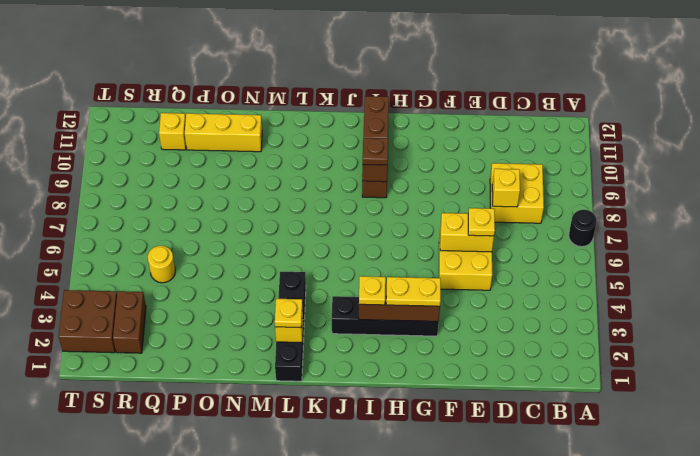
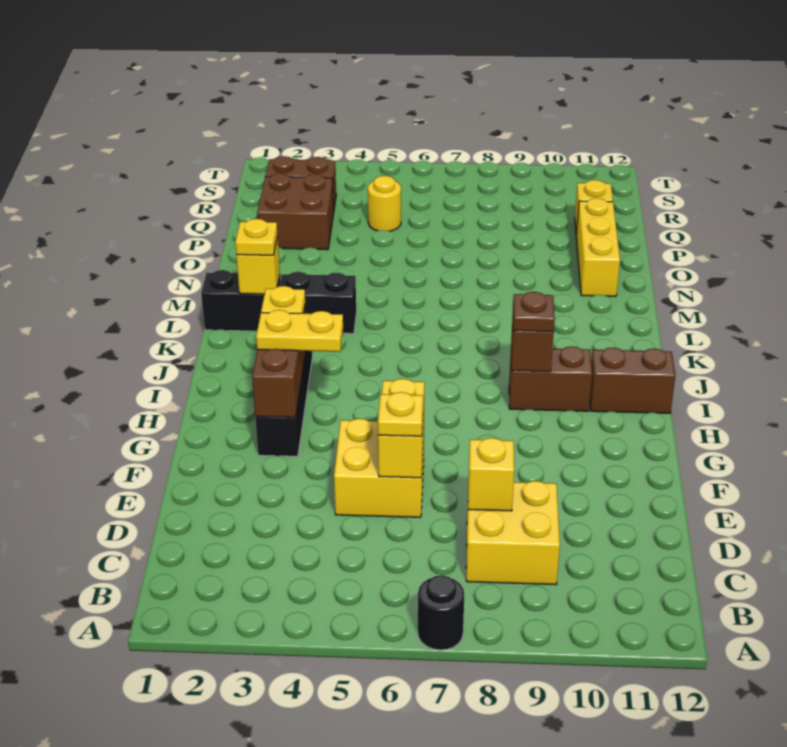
yellow plate G3:H3 level 3 -> yellow plate H3:H4 level 3
brown brick S2:T3 level 1 -> brown brick P2:Q3 level 1

